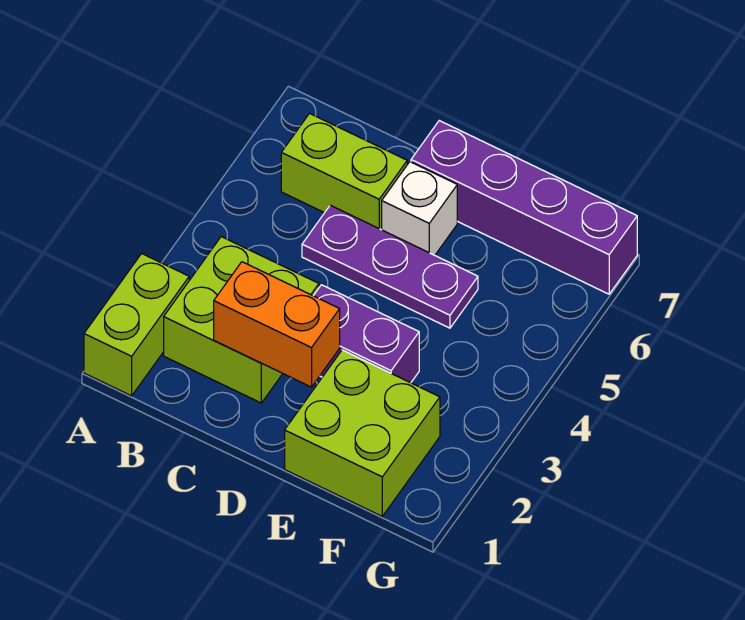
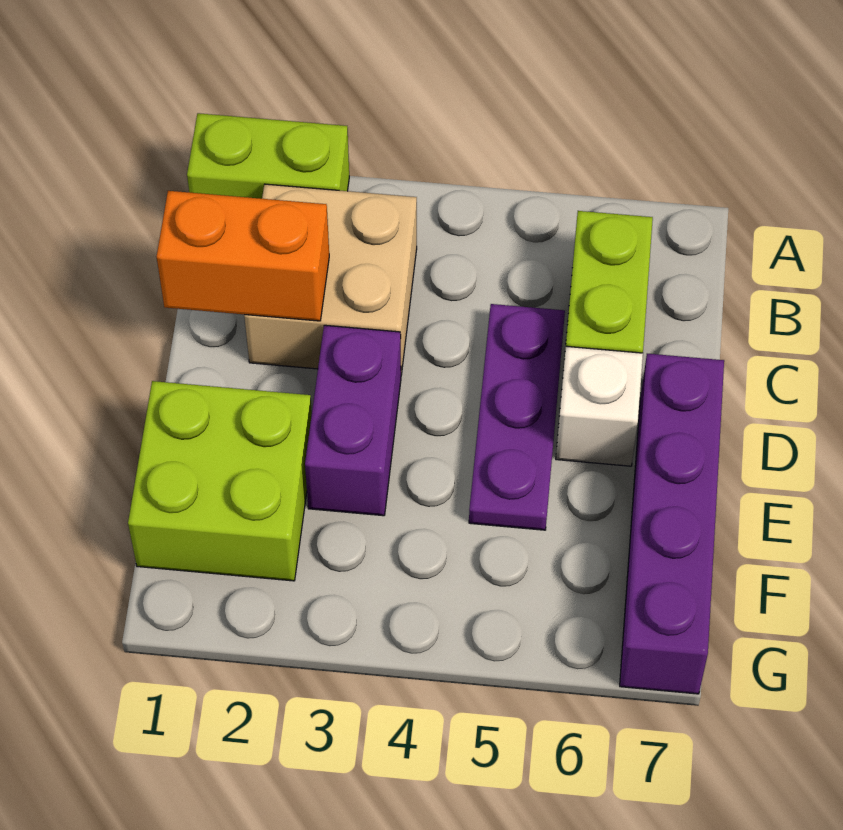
lime brick B2:C3 level 1 -> tan brick B2:C3 level 1
orange brick C2:D2 level 2 -> orange brick C1:C2 level 2

